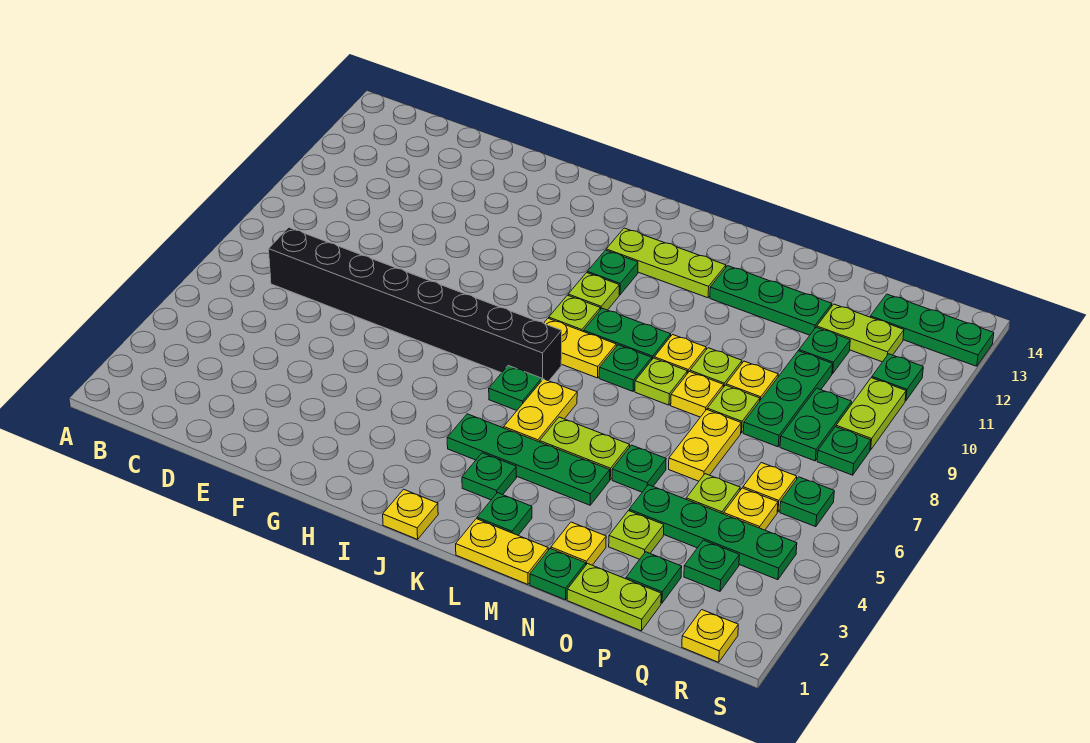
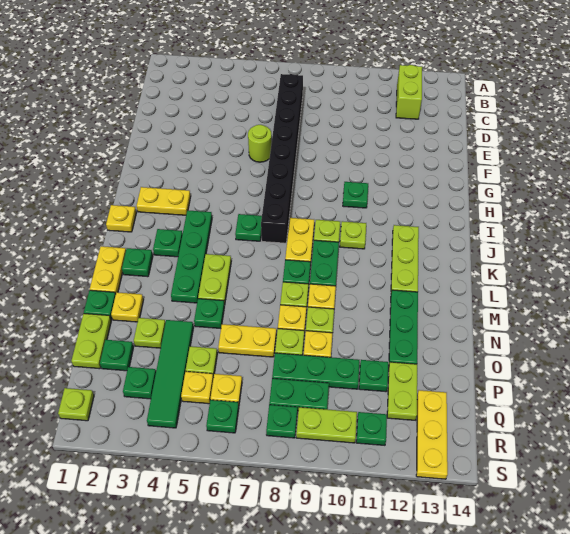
none -> lime brick B12:C12 level 1
none -> lime round brick F6 level 1
green plate J11 level 1 -> green plate H10 level 1
yellow plate K5:K6 level 1 -> yellow plate I2:I3 level 1
green plate O4:R4 level 1 -> green tile O4:R4 level 1
green plate Q13:S13 level 1 -> yellow plate Q13:S13 level 1
yellow plate R1 level 1 -> lime plate R1 level 1

